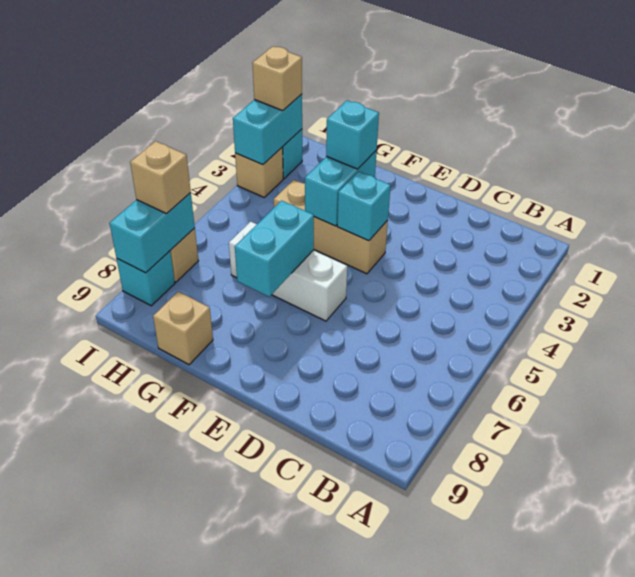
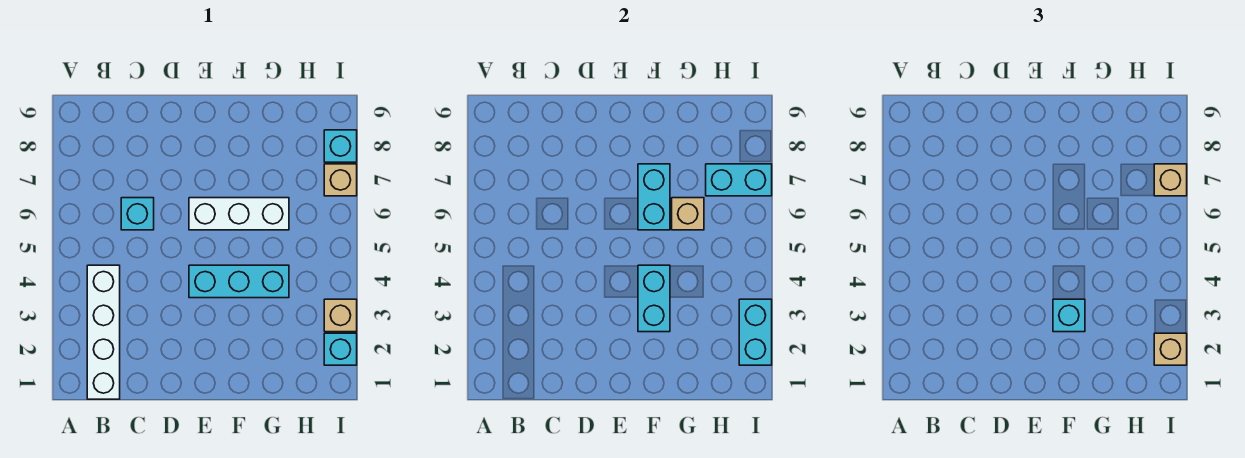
none -> white brick B1:B4 level 1
tan brick E4:G4 level 1 -> cyan brick E4:G4 level 1
cyan brick E4 level 2 -> cyan brick C6 level 1
tan brick G9 level 1 -> tan brick G6 level 2
cyan brick I7:I8 level 2 -> cyan brick H7:I7 level 2

